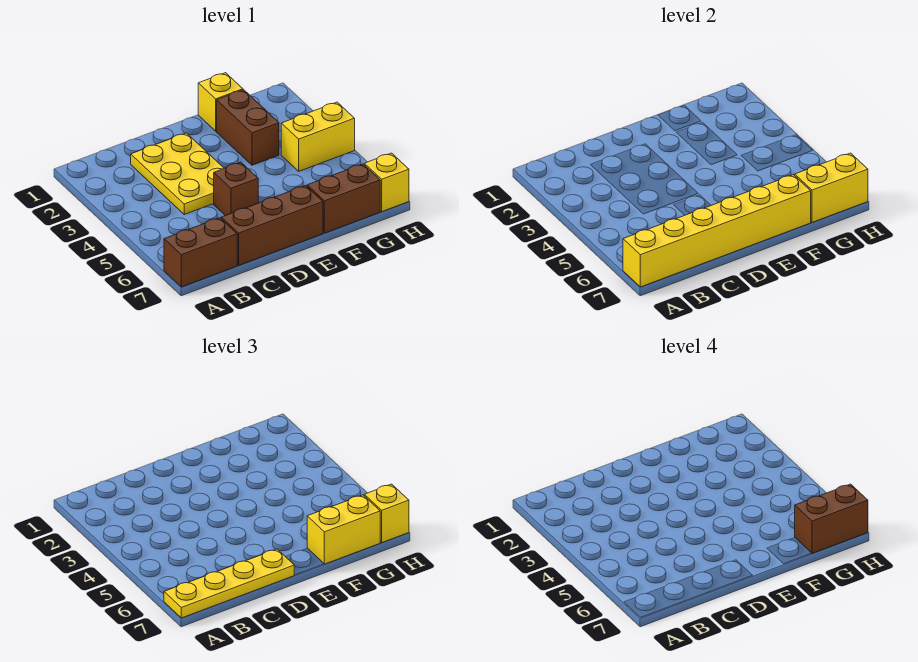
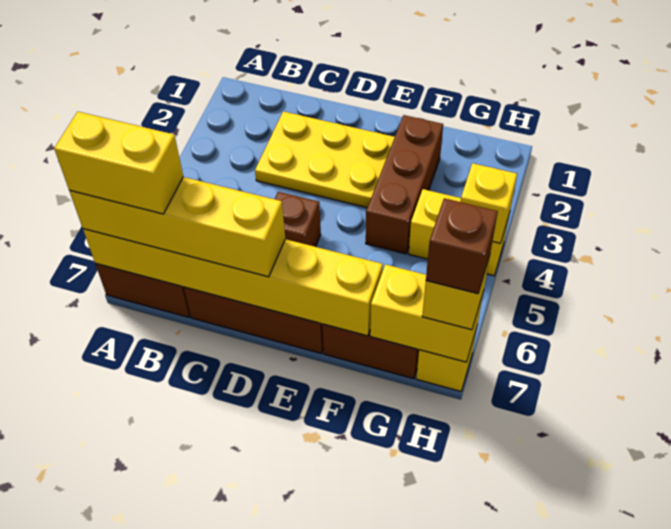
yellow plate A7:D7 level 3 -> yellow brick A7:D7 level 3
yellow plate C2:D4 level 1 -> yellow plate C2:E3 level 1
yellow brick F1 level 1 -> yellow brick H4 level 2
brown brick F2:F3 level 1 -> brown brick F2:F4 level 1
yellow brick F7:G7 level 3 -> yellow brick A7:B7 level 4
brown brick G7:H7 level 4 -> brown brick H7 level 4

